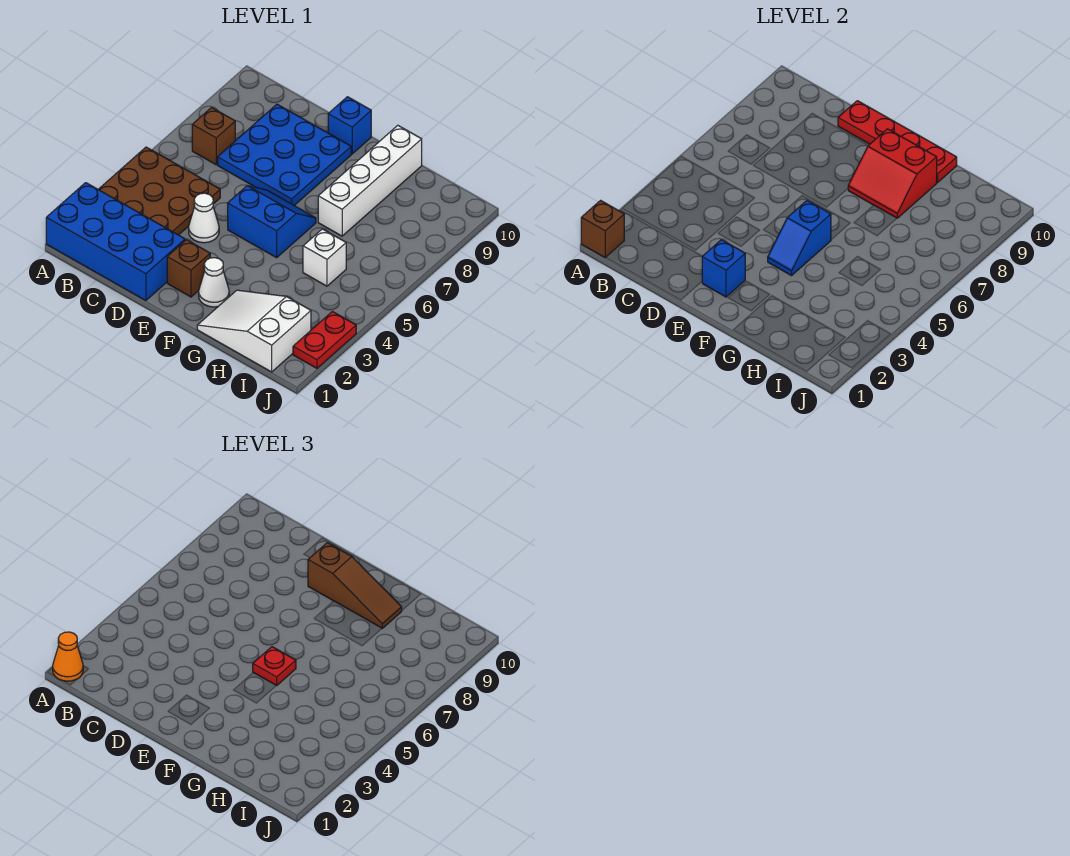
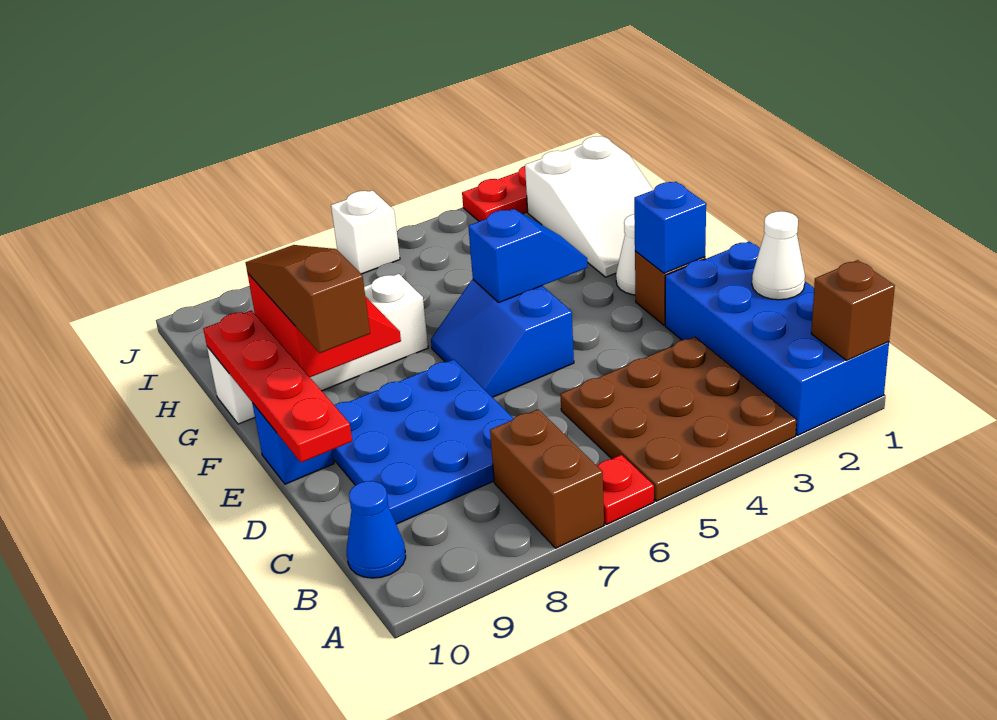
orange cone A1 level 3 -> none
brown brick B7 level 1 -> brown brick A7:B7 level 1
none -> blue cone B10 level 1
white cone D4 level 1 -> white cone C1 level 2
red plate F5 level 3 -> red plate A6 level 1
white brick H5 level 1 -> white brick J6 level 1

